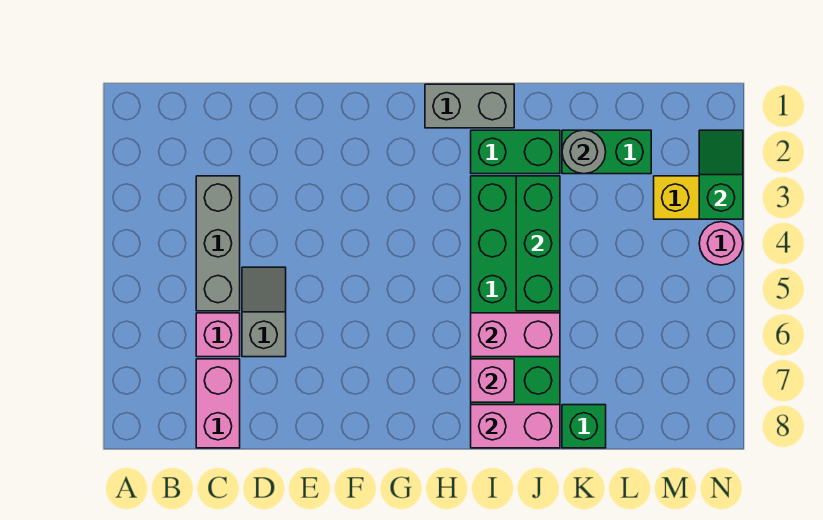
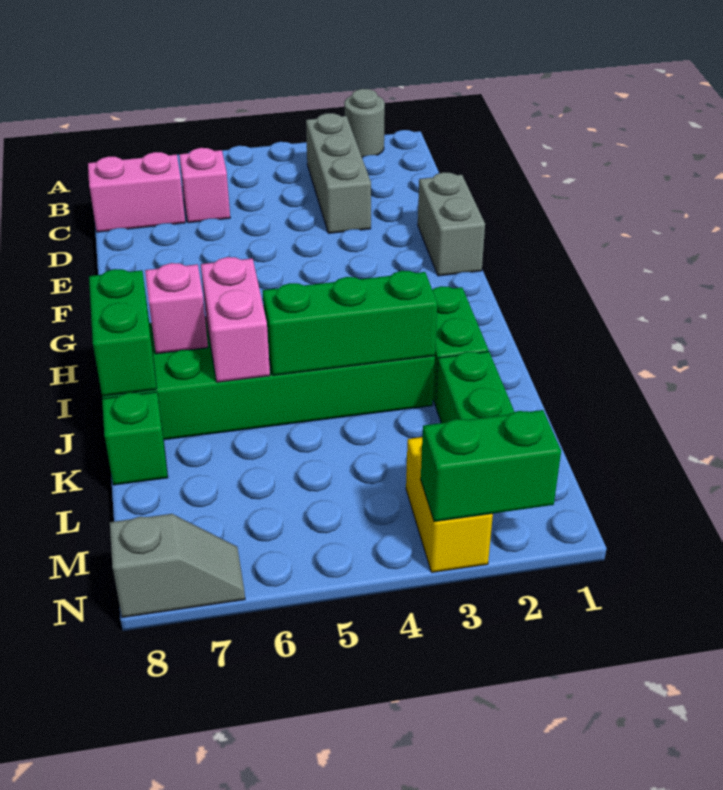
grey brick C3:C5 level 1 -> grey brick B3:D3 level 1
grey slope D5:D6 level 1 top 6 -> grey slope N7:N8 level 1 top 8
grey brick H1:I1 level 1 -> grey brick E1:F1 level 1
pink brick I8:J8 level 2 -> green brick I8:J8 level 2
grey round brick K2 level 2 -> grey round brick A2 level 1
green slope N2:N3 level 2 top 3 -> green brick N2:N3 level 2
pink round brick N4 level 1 -> none

